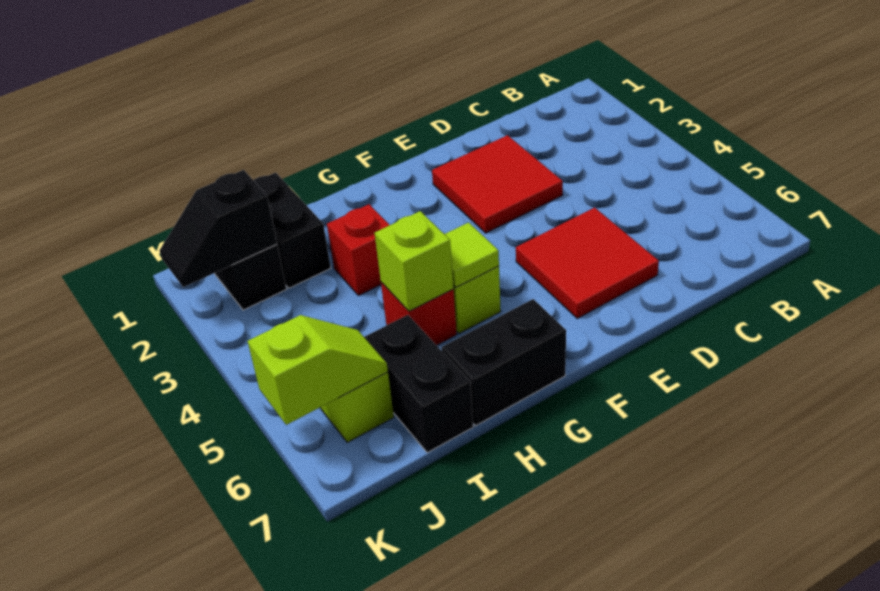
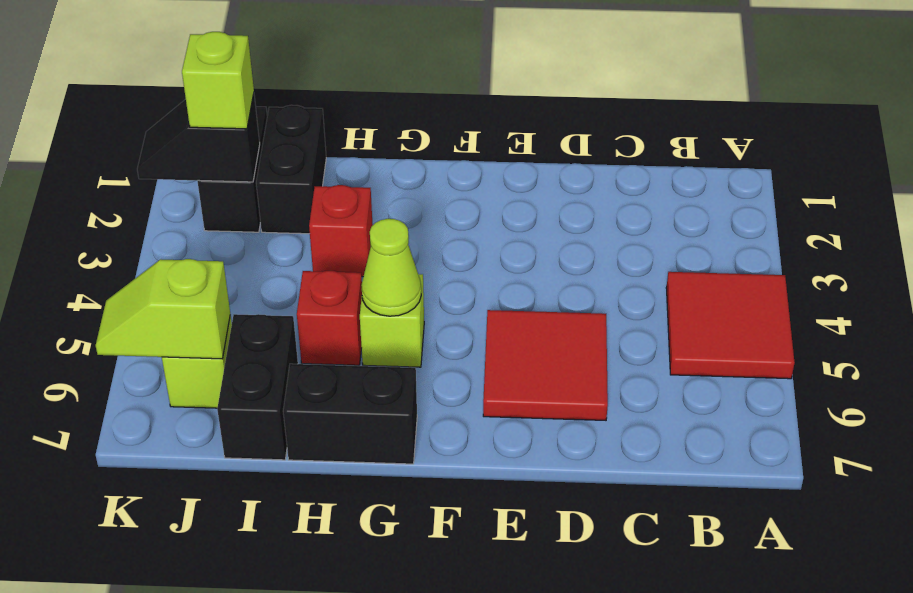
red tile D2:E3 level 1 -> red tile A4:B5 level 1
lime tile G5 level 2 -> lime cone G5 level 2
lime brick H5 level 2 -> lime brick J2 level 3
lime slope J6:K6 level 2 top K -> lime slope J6:K6 level 2 top J

